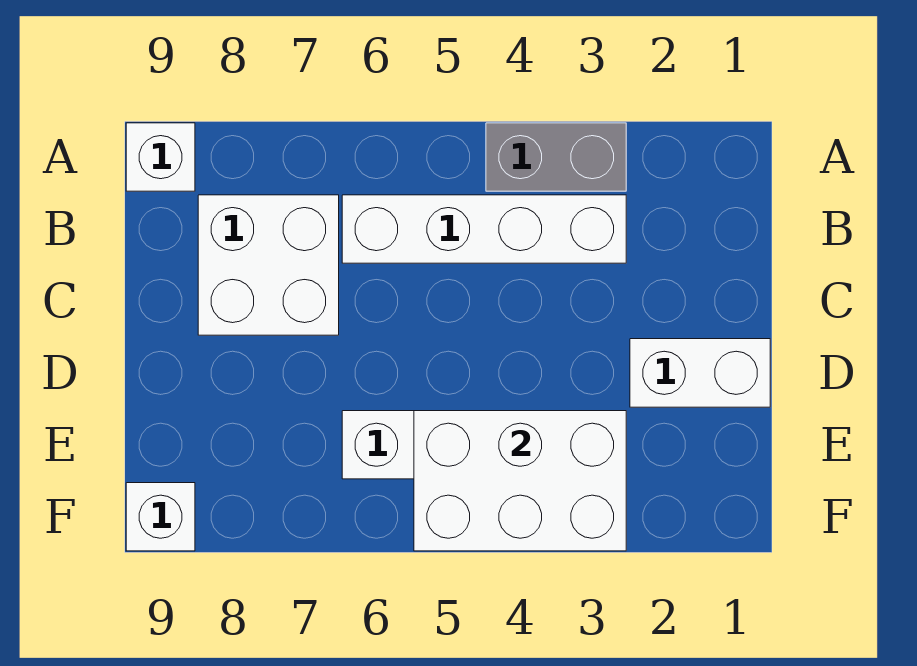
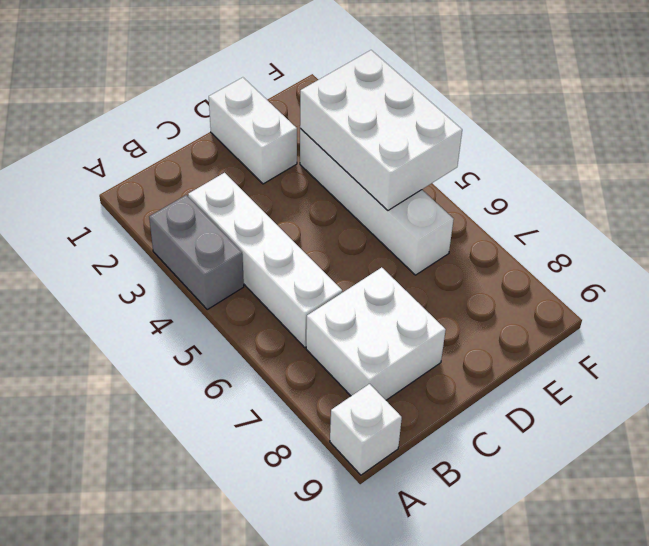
white brick F9 level 1 -> none

